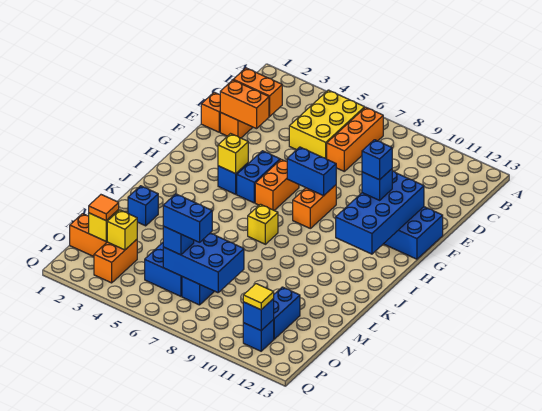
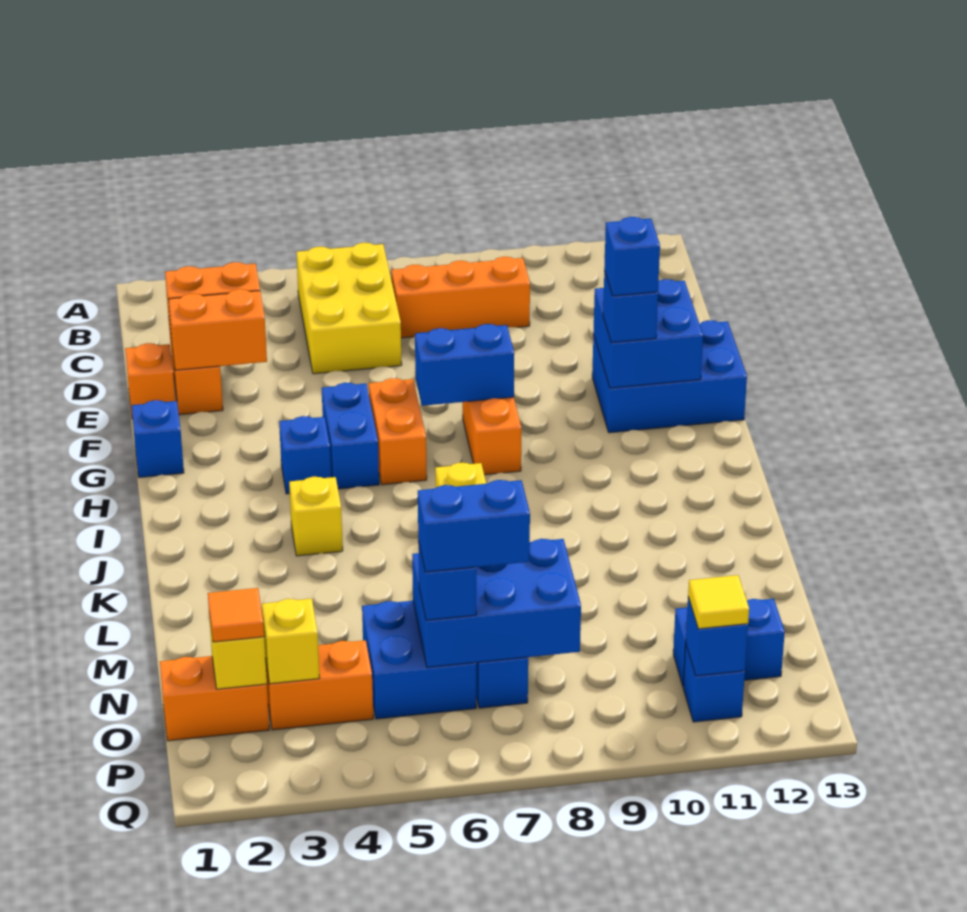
orange brick B7:D7 level 1 -> orange brick C7:C9 level 1
blue brick F11:I12 level 2 -> blue brick F11:G12 level 2
yellow brick H4 level 2 -> yellow brick J4 level 1
blue brick L2 level 1 -> blue brick G1 level 1
blue brick N11:O11 level 1 -> blue brick O11:O12 level 1
orange brick O3:P3 level 1 -> orange brick O3:O4 level 1

